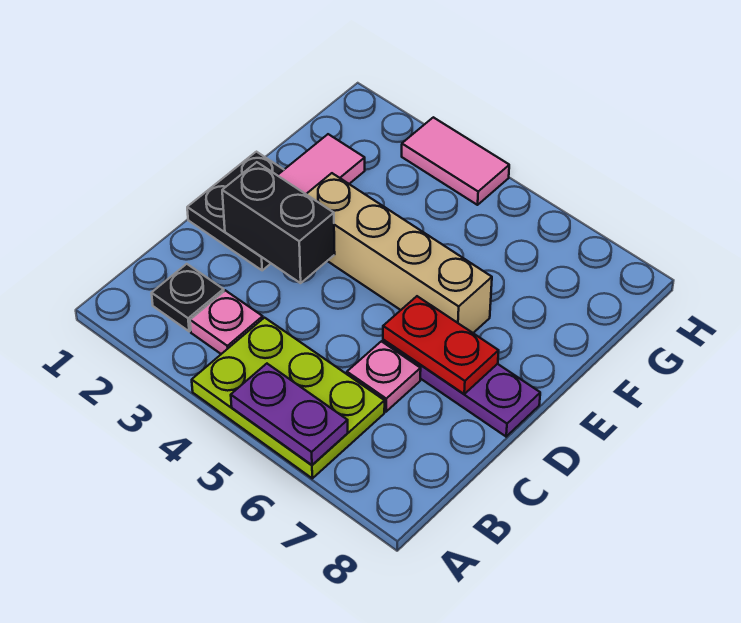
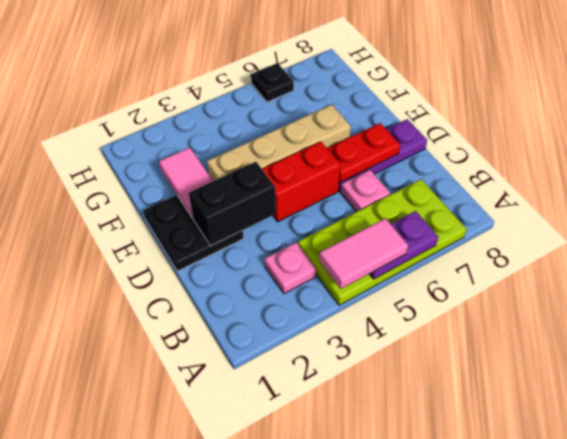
lime plate A4:B6 level 1 -> lime plate A4:B7 level 1
black plate B2 level 1 -> black plate H6 level 1
none -> red brick D4:D5 level 1
pink tile H3:H4 level 1 -> pink tile A4:A5 level 3

